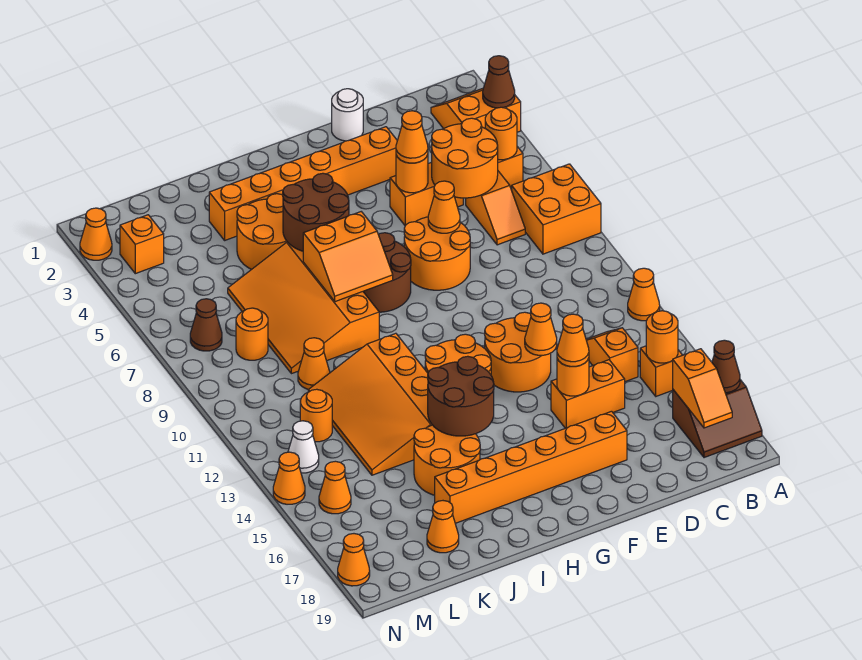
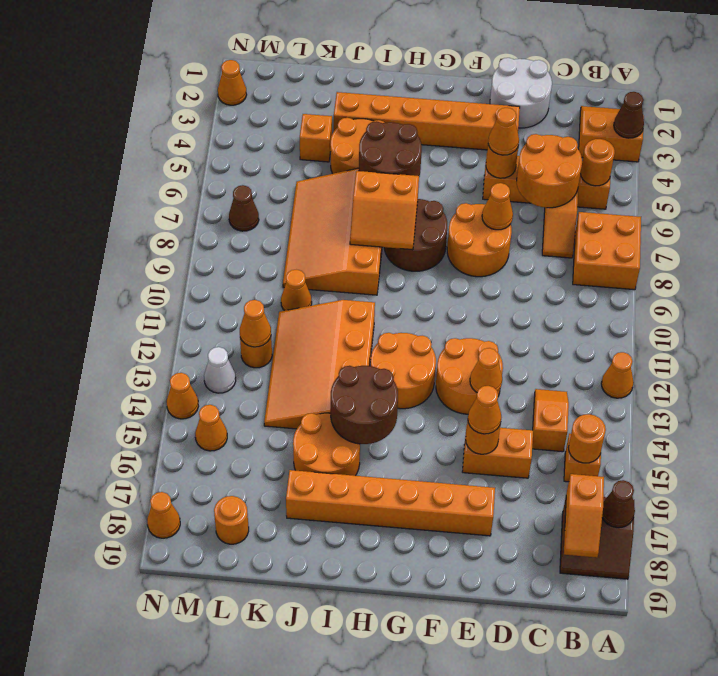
white round brick E1 level 1 -> white round brick D1:E2 level 1
orange cone K18 level 1 -> orange cone L12 level 2
orange round brick L8 level 1 -> orange round brick L18 level 1
orange brick M3 level 1 -> orange brick K4 level 1

